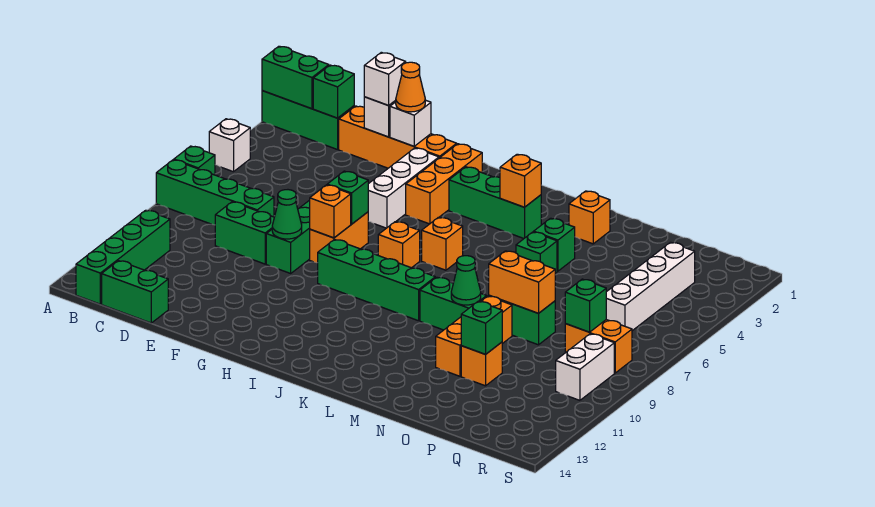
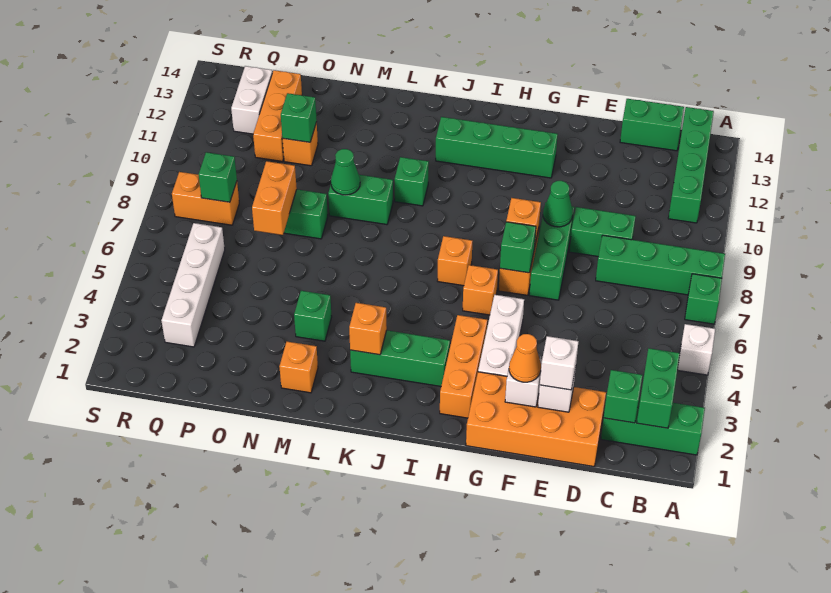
green brick A2:B2 level 2 -> green brick B2:B3 level 2
orange brick D2:G2 level 1 -> orange brick D1:G2 level 1
green brick H9:K9 level 1 -> green brick G12:J12 level 1
orange brick J6 level 1 -> orange brick H6 level 1
green brick M5 level 1 -> green brick K10 level 1
orange brick N8:O8 level 2 -> orange brick O7:O8 level 2
orange brick N9:N11 level 1 -> orange brick P11:P13 level 1
white brick R9:R10 level 1 -> white brick Q12:Q13 level 1

